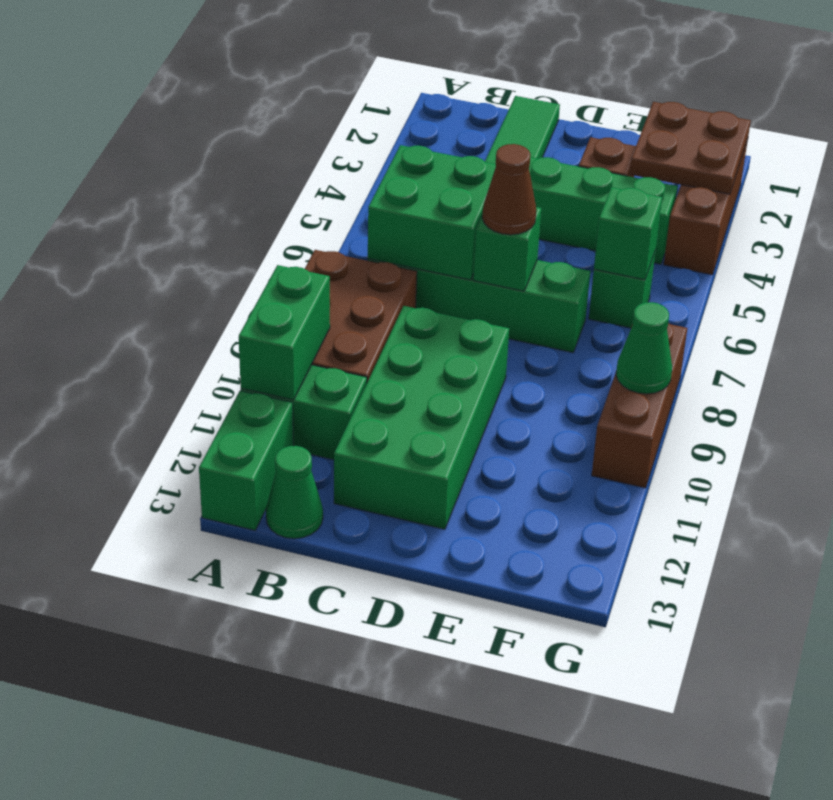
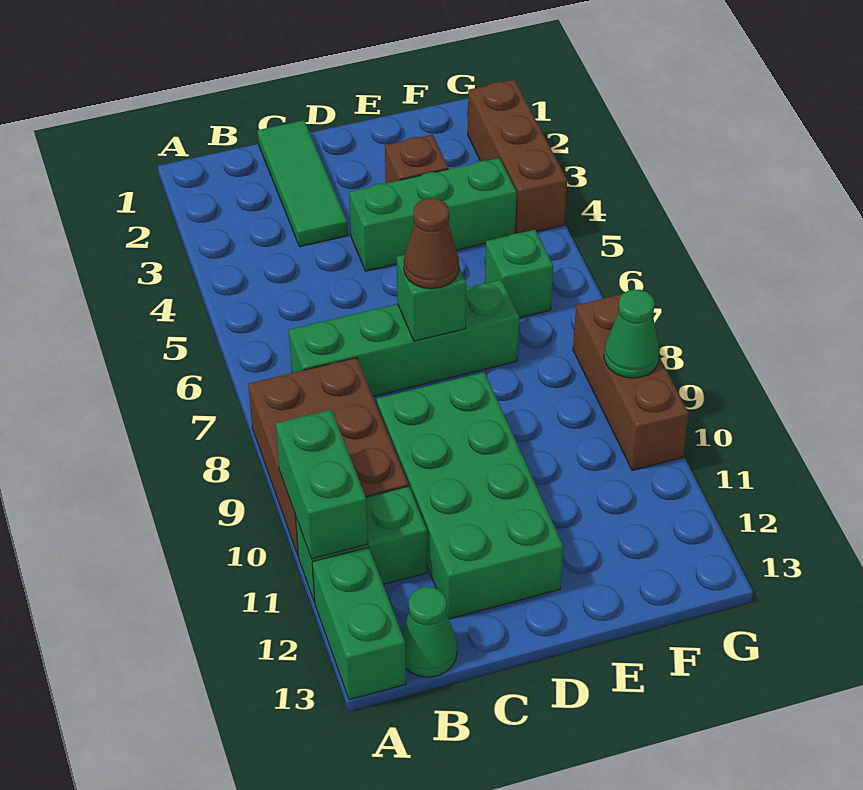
green brick B6:C7 level 2 -> none
brown plate F2:G3 level 2 -> none
green brick F6 level 2 -> none

